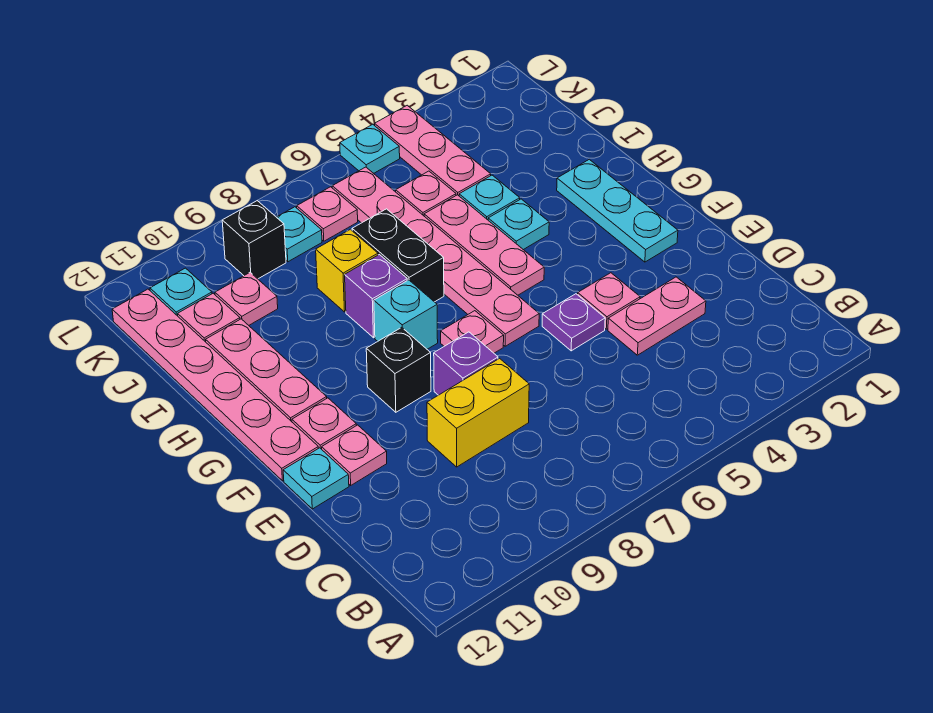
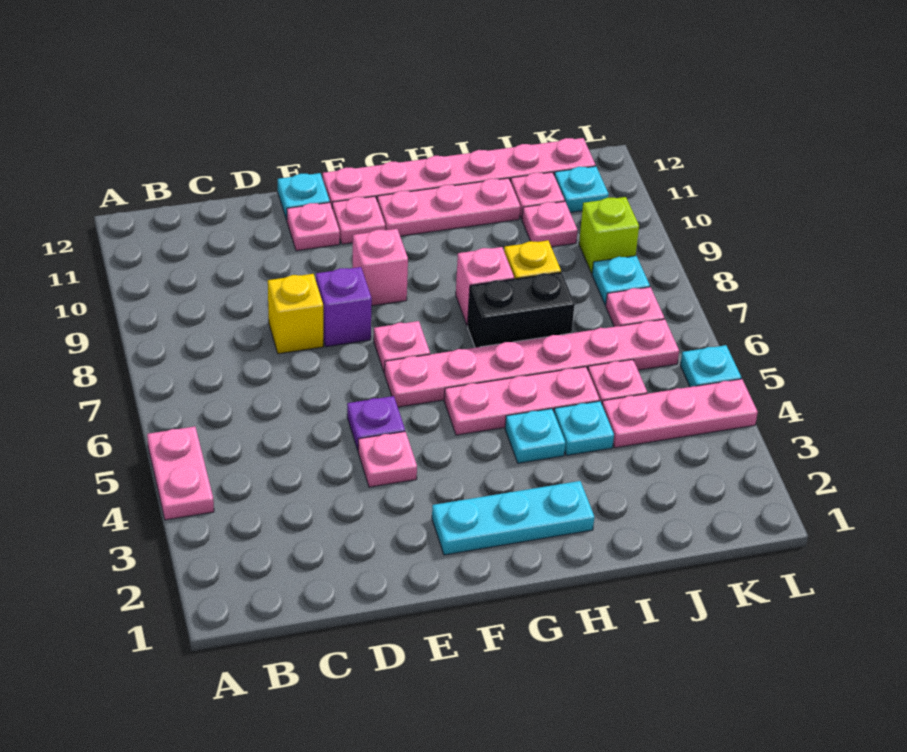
pink plate D3:D4 level 1 -> pink plate A4:A5 level 1
yellow brick D8:D9 level 1 -> yellow brick D8 level 1
black brick F9 level 1 -> pink brick F9 level 1
cyan brick G8 level 1 -> none
purple brick H8 level 1 -> pink brick H8 level 1
black brick K9 level 1 -> lime brick K9 level 1

